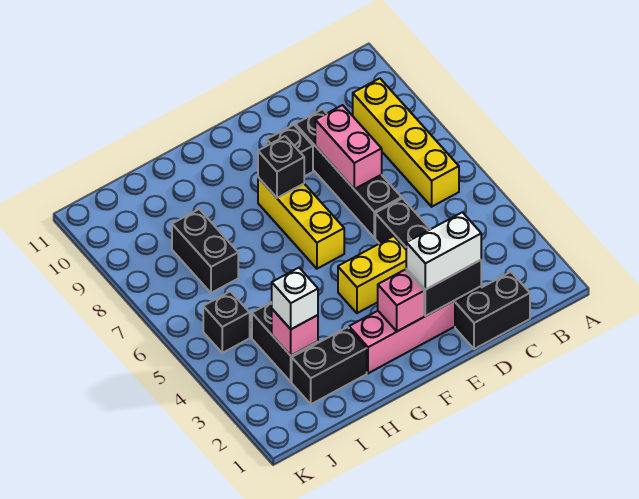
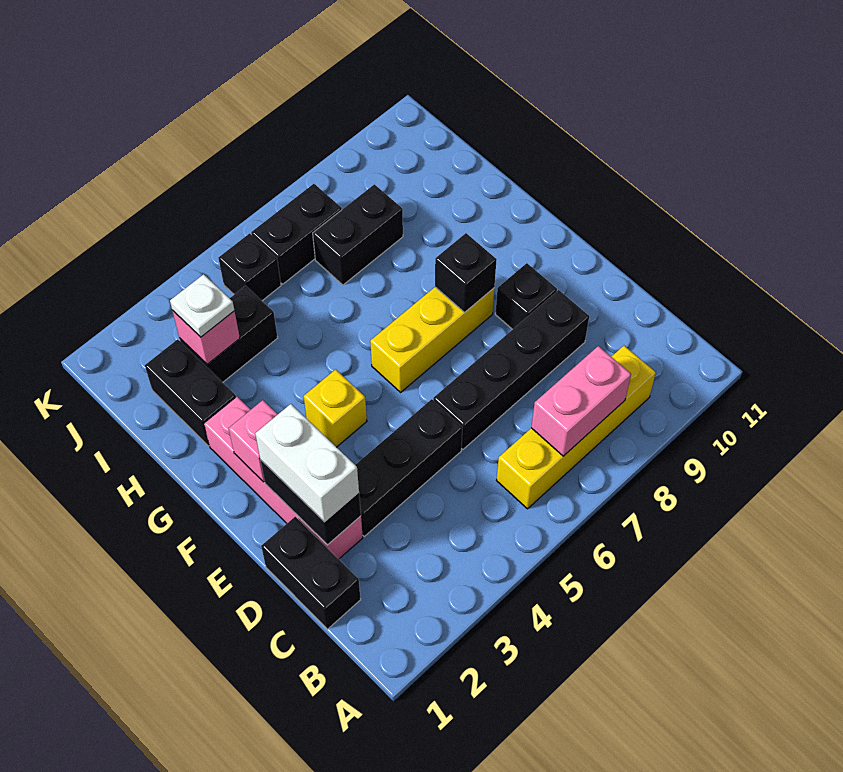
pink brick D7:D8 level 2 -> pink brick B7:B8 level 2
yellow brick E4:F4 level 1 -> yellow brick F4 level 1
white brick I3 level 3 -> white plate I3 level 3
none -> black brick J6:J7 level 1

